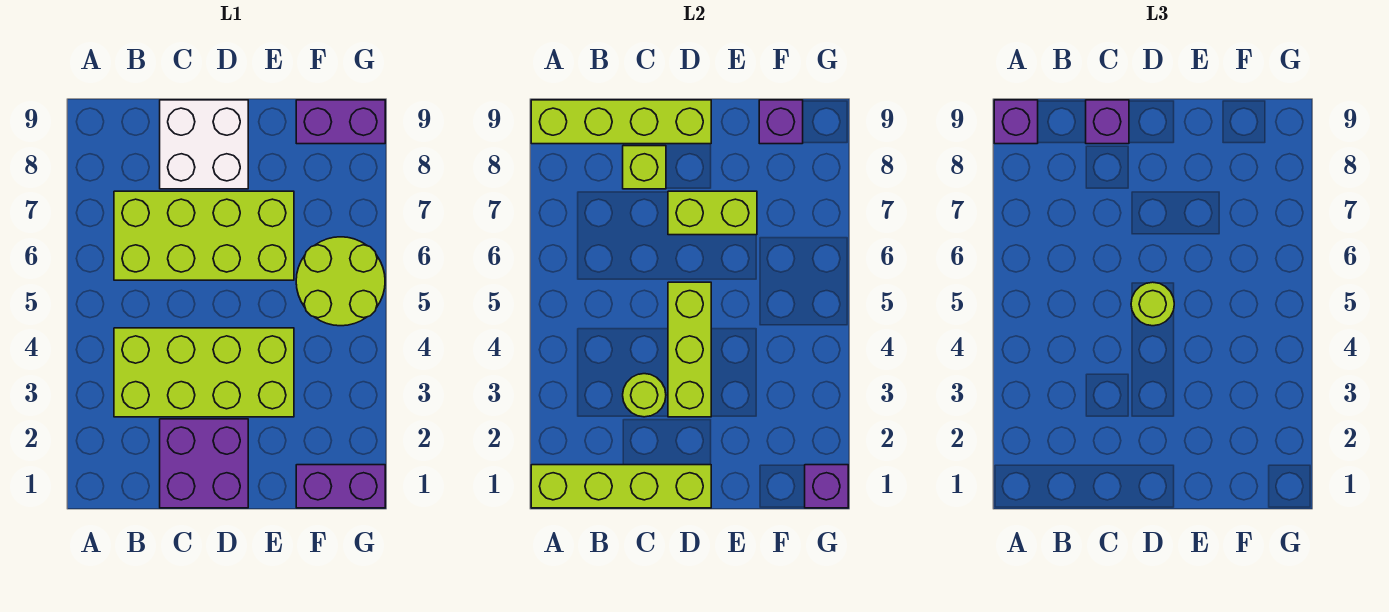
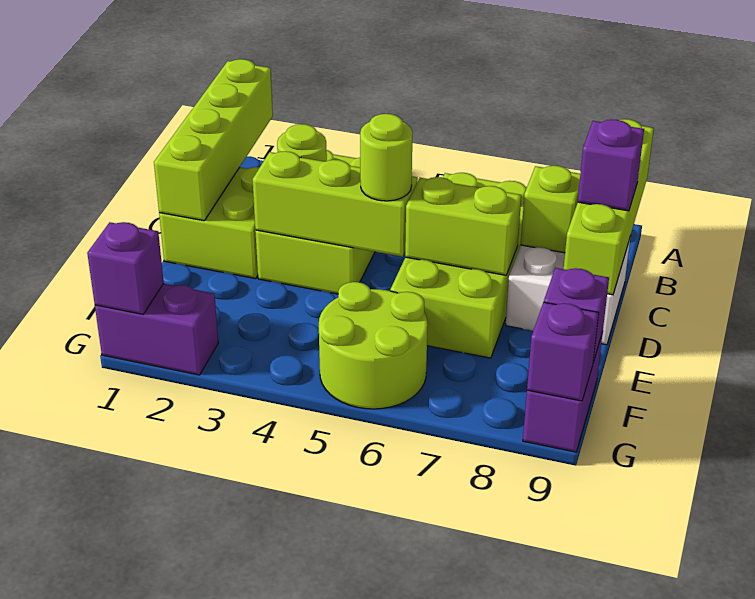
purple brick A9 level 3 -> purple brick G9 level 2
lime brick B3:E4 level 1 -> lime brick B3:D4 level 1
purple brick C1:D2 level 1 -> lime brick C1:D2 level 1
lime brick D7:E7 level 2 -> lime brick D6:D7 level 2
purple brick F1:G1 level 1 -> purple brick G1:G2 level 1

